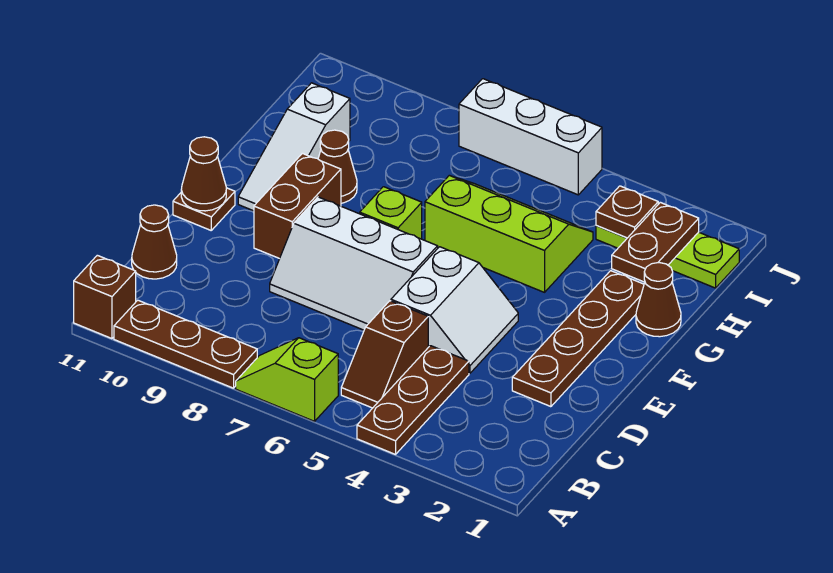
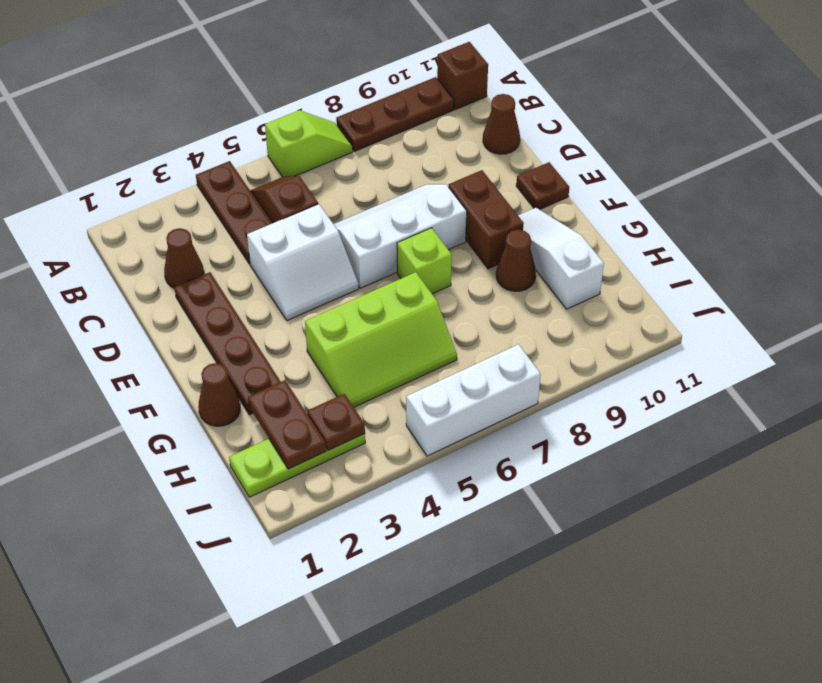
white slope D4:E5 level 1 top 5 -> white slope D4:E5 level 1 top D
brown cone E11 level 2 -> brown cone C2 level 1

